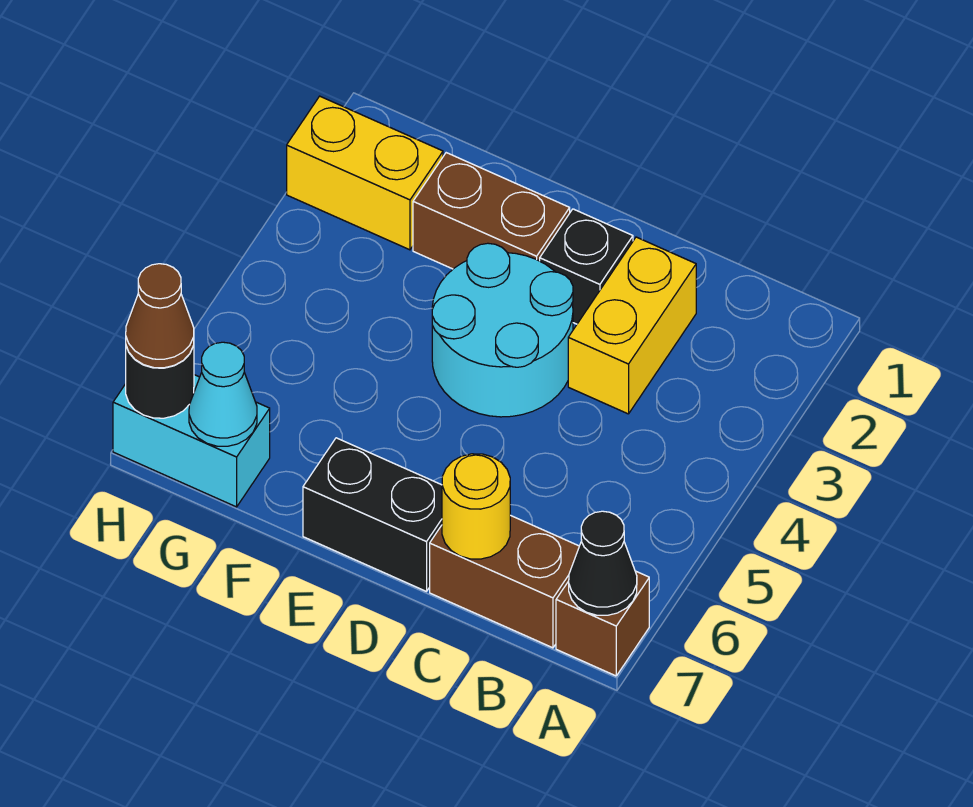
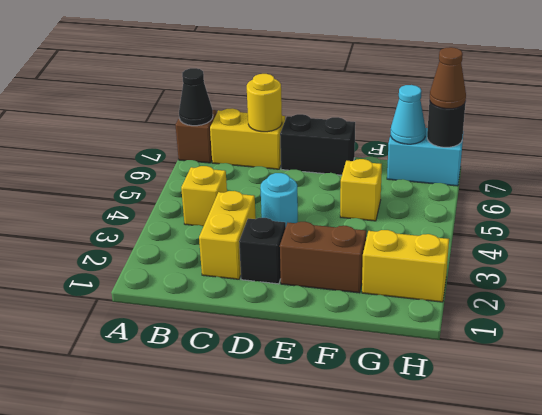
none -> yellow brick B4 level 1
brown brick B7:C7 level 1 -> yellow brick B7:C7 level 1
cyan round brick D3:E4 level 1 -> cyan round brick D4 level 1
none -> yellow brick F5 level 1

